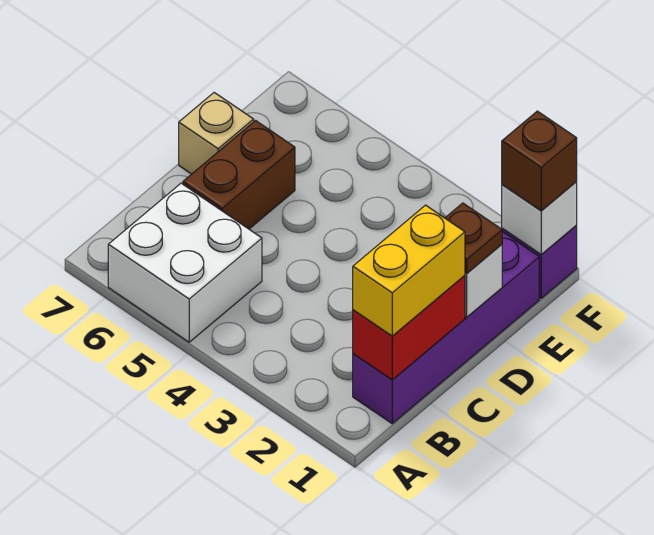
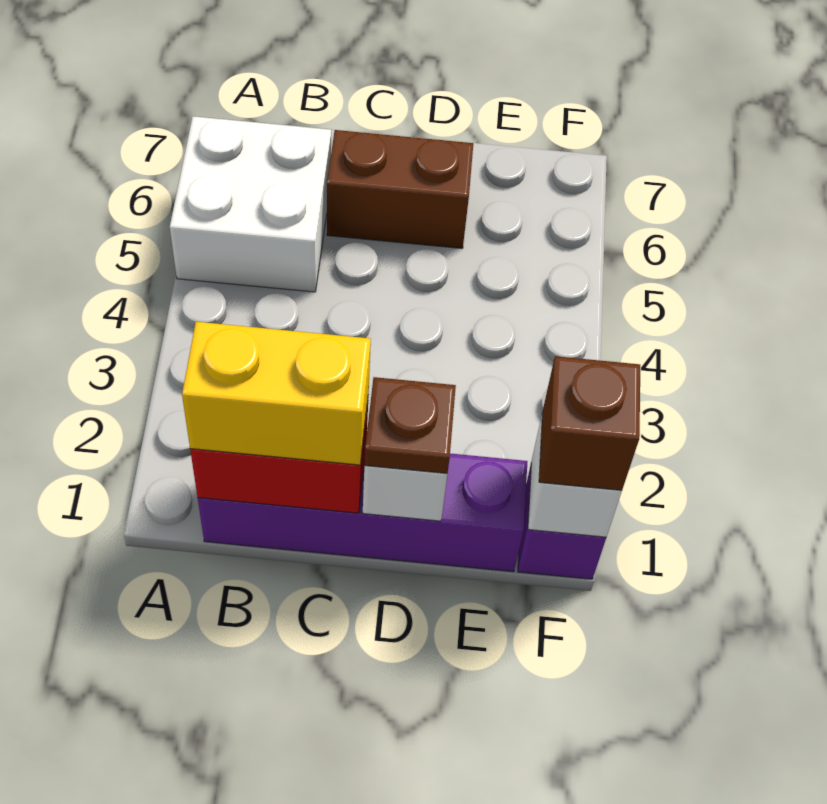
tan brick D7 level 1 -> none

